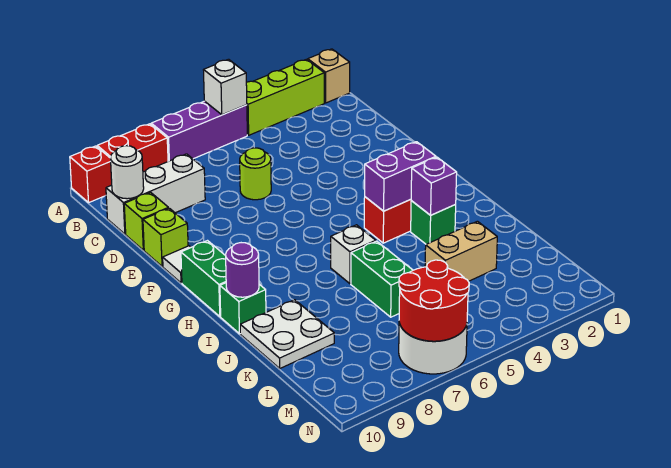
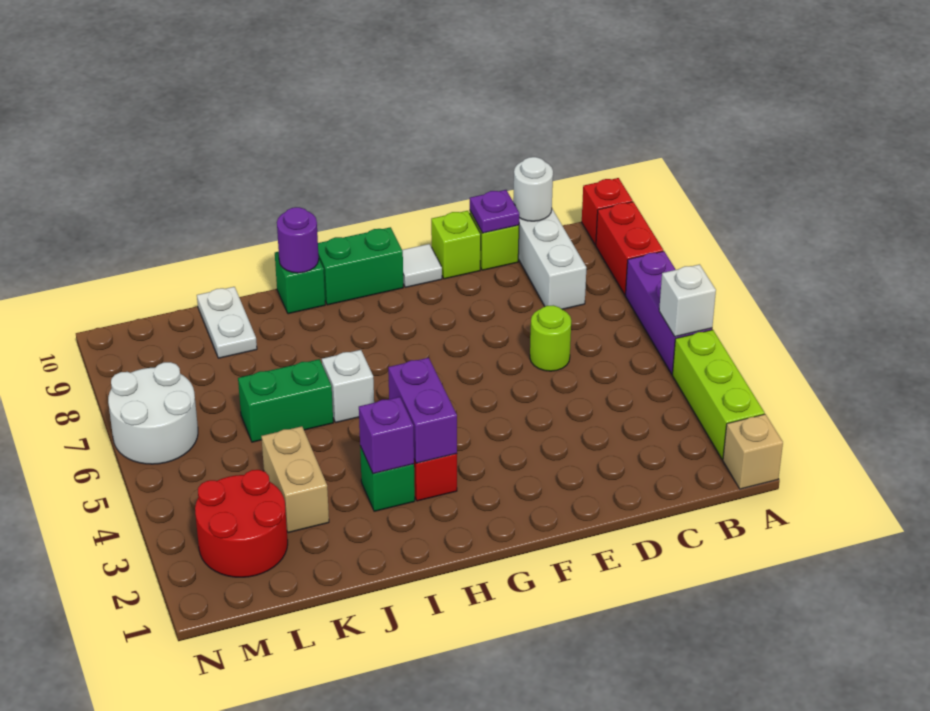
none -> purple plate D10 level 2
white plate J9:K10 level 1 -> white plate K9:K10 level 1
red round brick M6:N7 level 2 -> red round brick L2:M3 level 1

